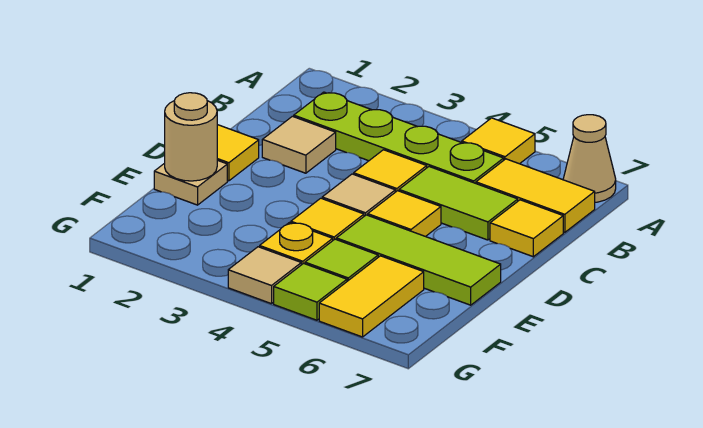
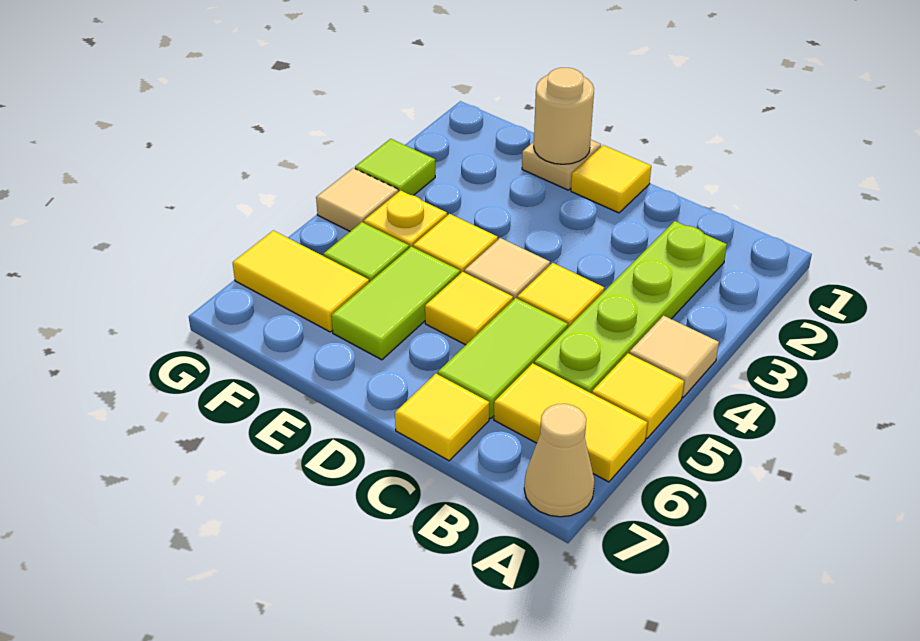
yellow tile B6:B7 level 1 -> yellow tile A6:B6 level 1
tan tile C2 level 1 -> tan tile A4 level 1
lime tile E5:E7 level 1 -> lime tile E5:E6 level 1
lime tile G5 level 1 -> lime tile G3 level 1

